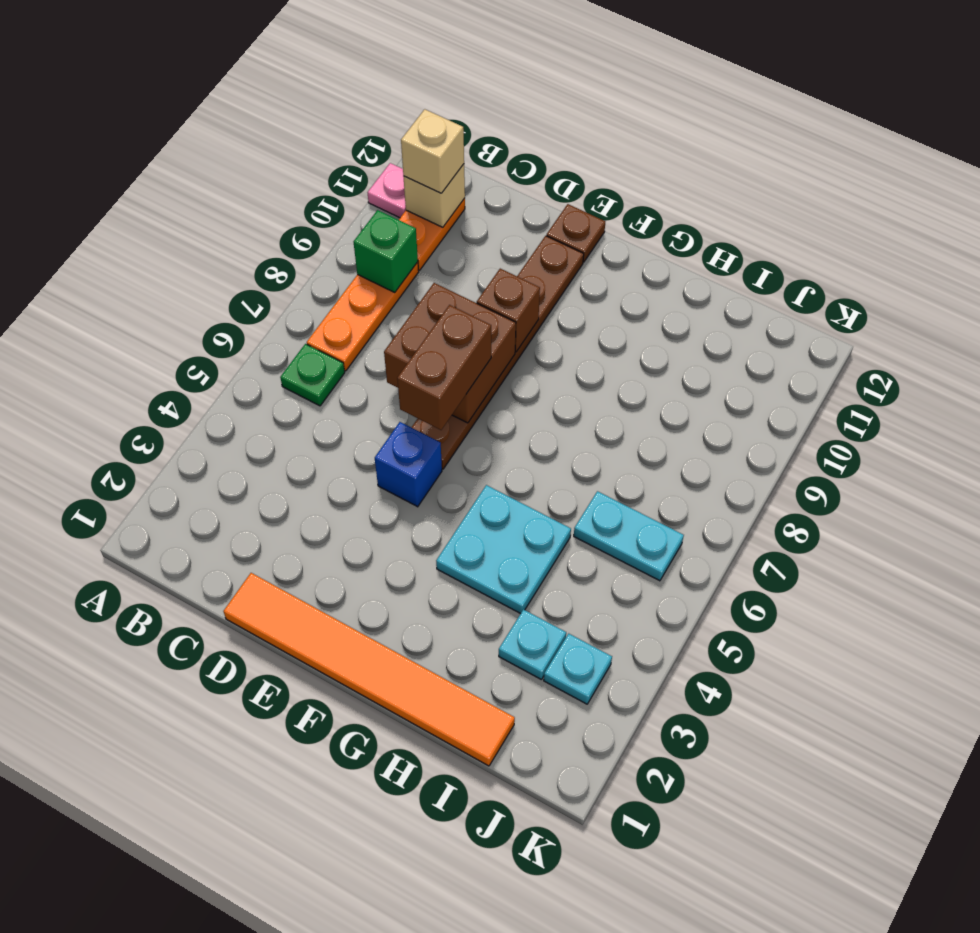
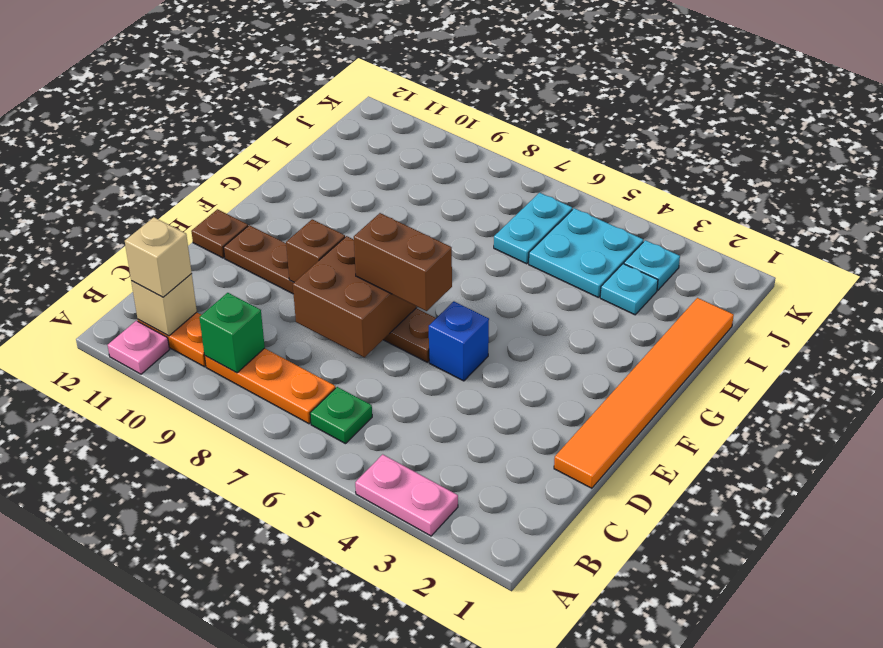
none -> pink plate A3:A4 level 1
cyan plate G4:H5 level 1 -> cyan plate I4:J5 level 1

